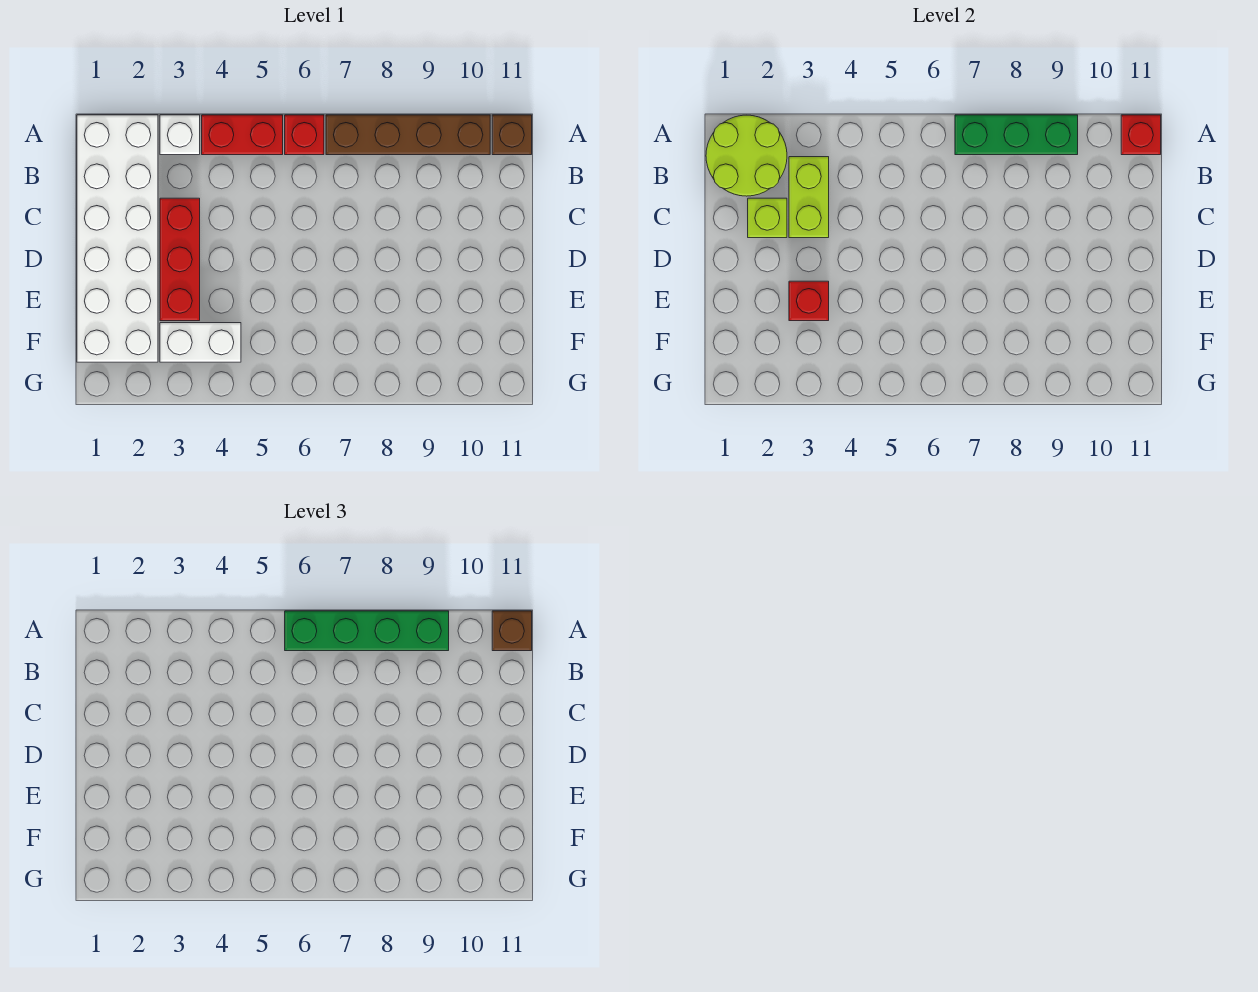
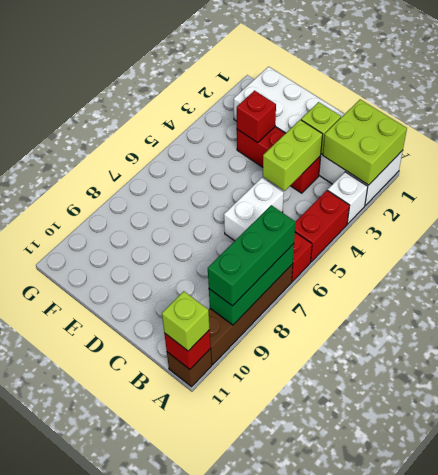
lime round brick A1:B2 level 2 -> lime brick A1:B2 level 2
green brick A6:A9 level 3 -> green brick A7:A9 level 3
brown brick A11 level 3 -> lime brick A11 level 3
lime brick B3:C3 level 2 -> lime brick C3:C4 level 2
white brick F3:F4 level 1 -> white brick C5:C6 level 1

